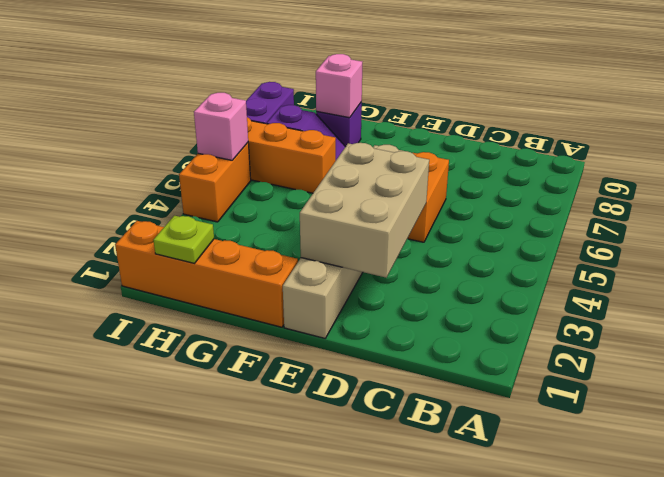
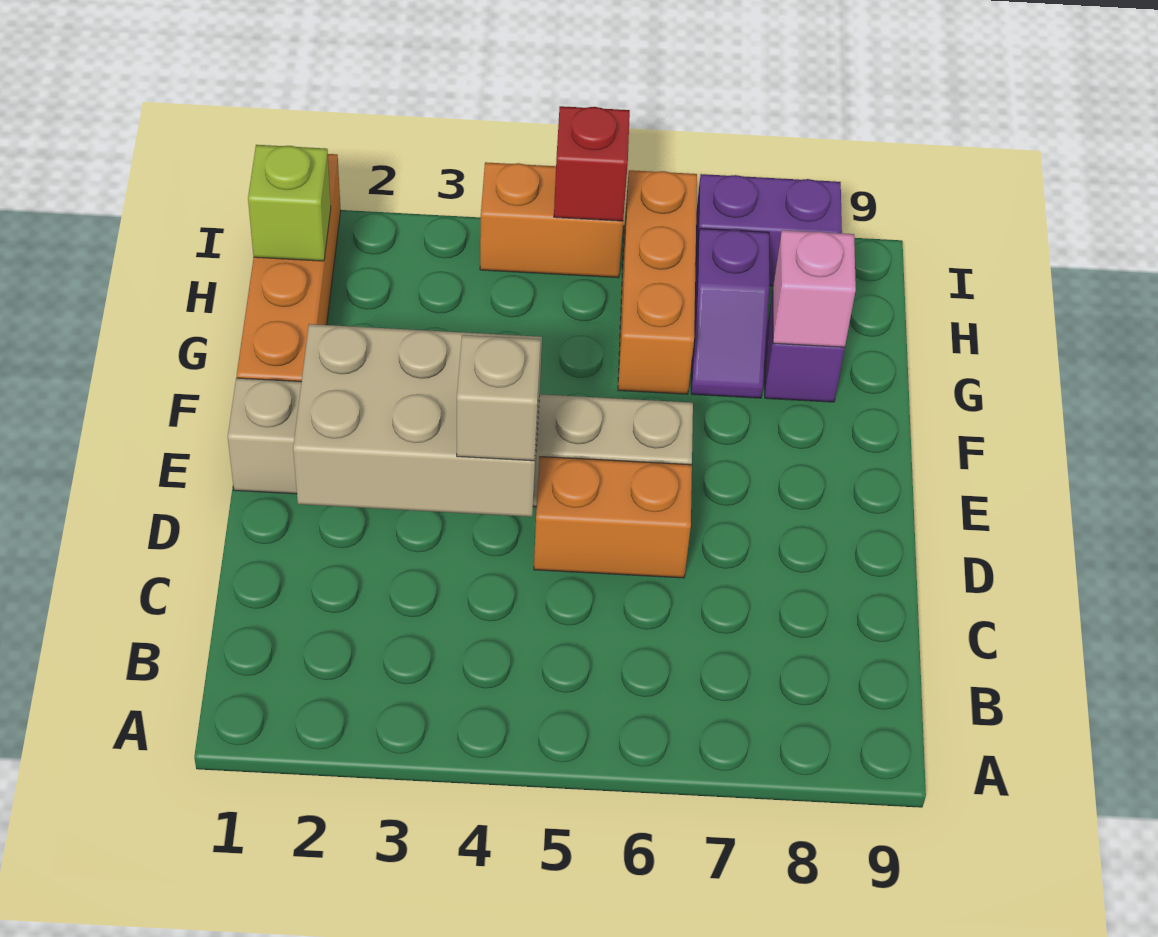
none -> tan brick D4 level 3
lime plate H1 level 2 -> lime brick H1 level 2
pink brick I5 level 2 -> red brick I5 level 2

